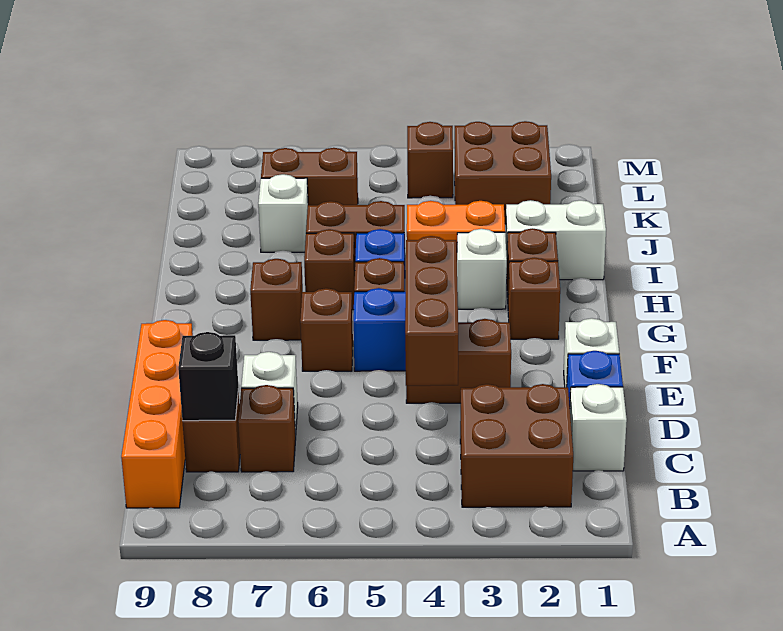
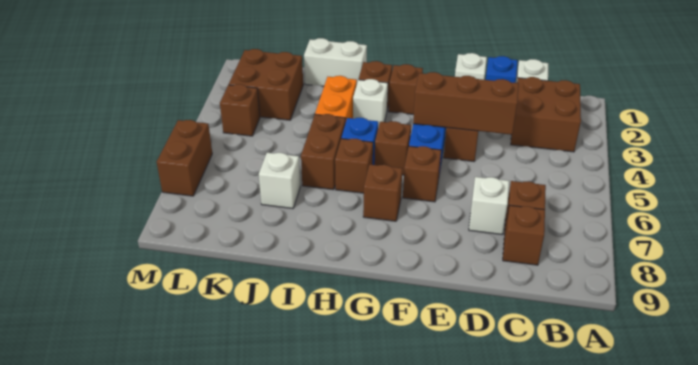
orange brick B9:E9 level 1 -> none
black brick C8 level 2 -> none
white brick I1:I2 level 1 -> white brick I1:J1 level 1
brown brick K6:K7 level 1 -> brown brick M6:M7 level 1

